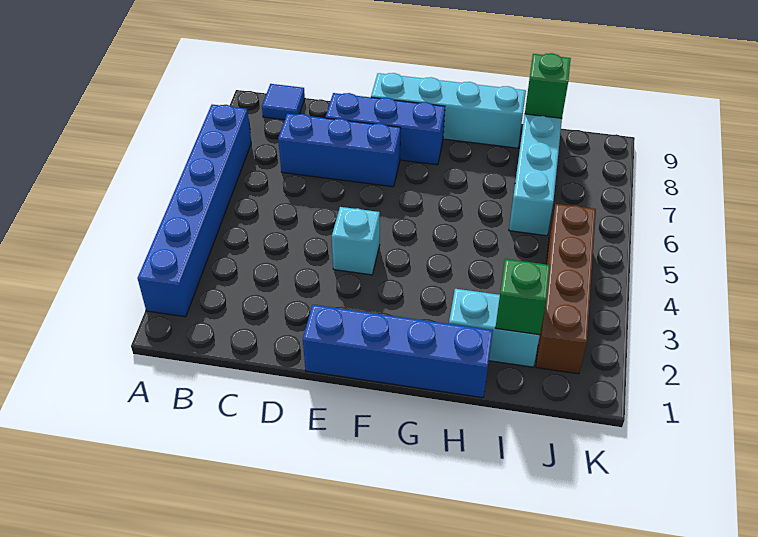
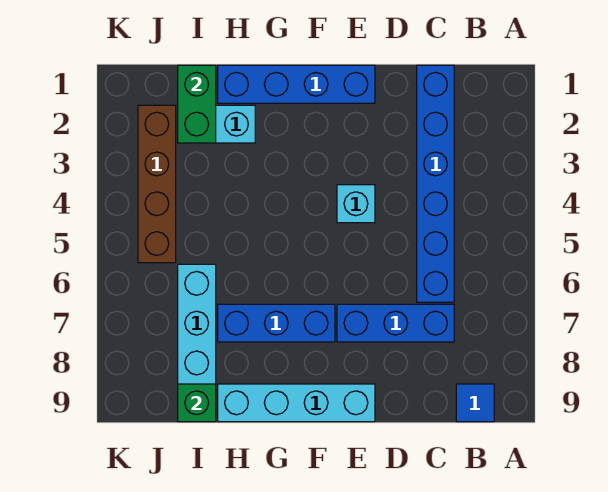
blue brick A2:A7 level 1 -> blue brick C1:C6 level 1
blue brick D8:F8 level 1 -> blue brick F7:H7 level 1
green brick I2 level 2 -> green brick I1:I2 level 2

